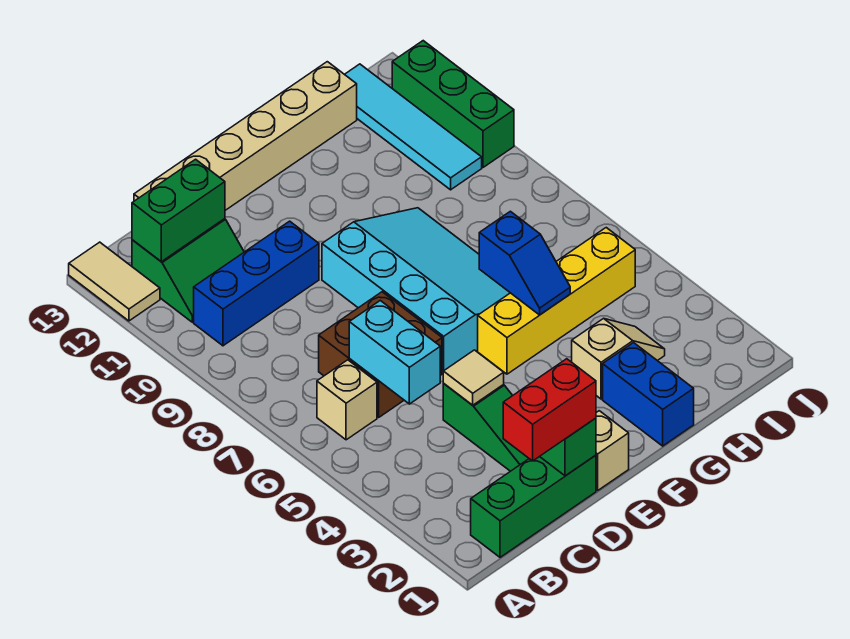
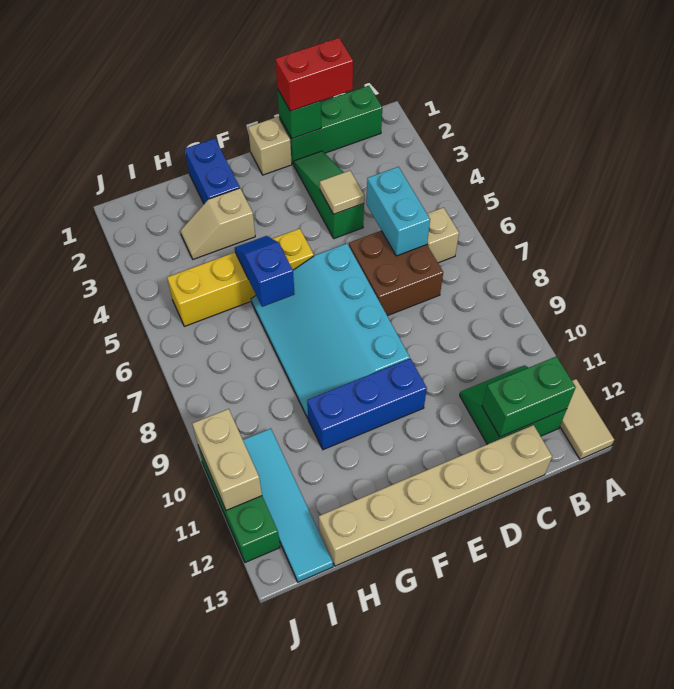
blue brick B10:D10 level 1 -> blue brick E10:G10 level 1
none -> tan brick J10:J11 level 2

